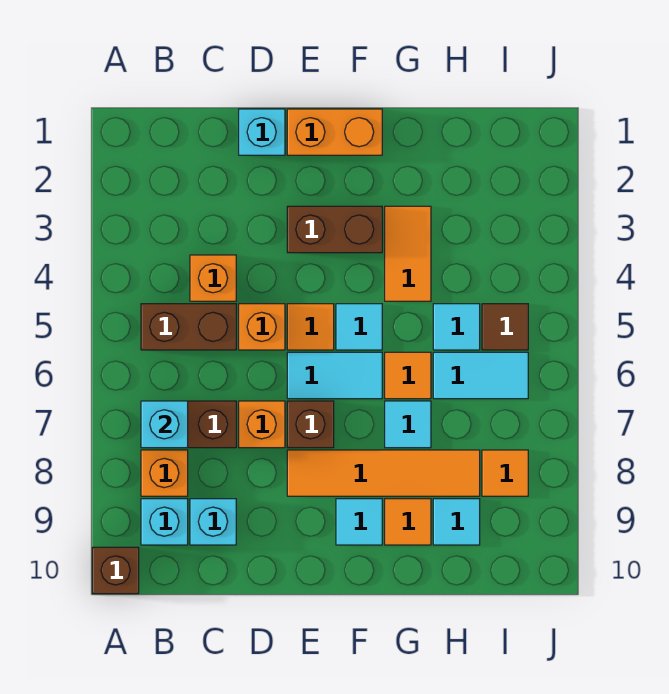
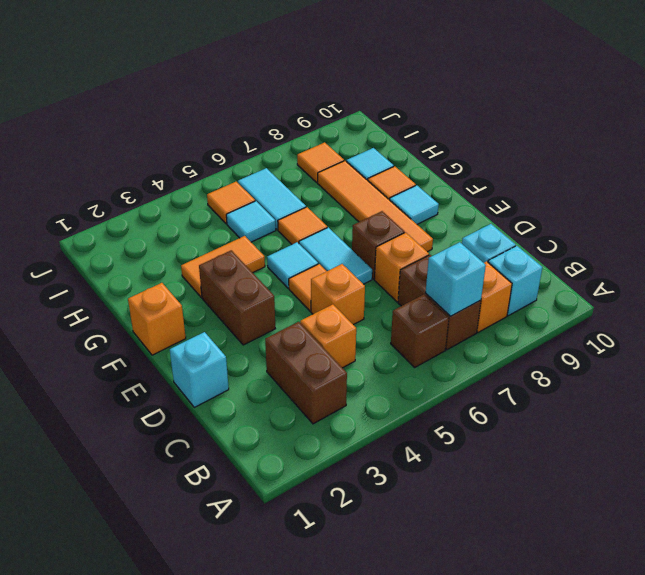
brown brick A10 level 1 -> brown brick B6 level 1
brown brick B5:C5 level 1 -> brown brick B3:C3 level 1
orange brick E1:F1 level 1 -> orange brick F1 level 1
cyan tile G7 level 1 -> none
brown tile I5 level 1 -> orange tile I5 level 1

